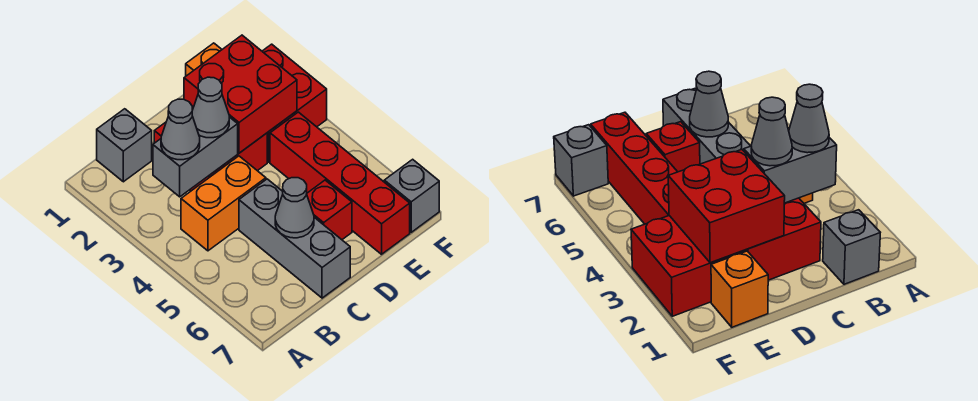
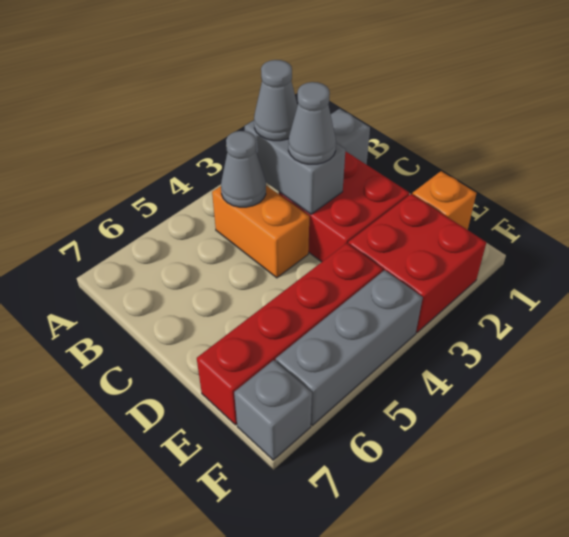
grey brick C5:C7 level 1 -> grey brick F4:F6 level 1
grey cone C6 level 2 -> grey cone B4 level 2
red brick D2:E3 level 2 -> none
red brick D6 level 1 -> none

